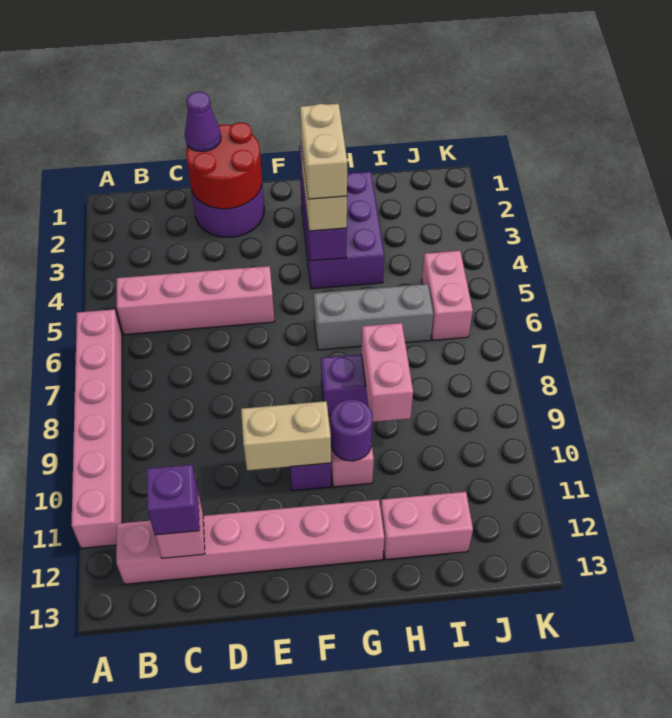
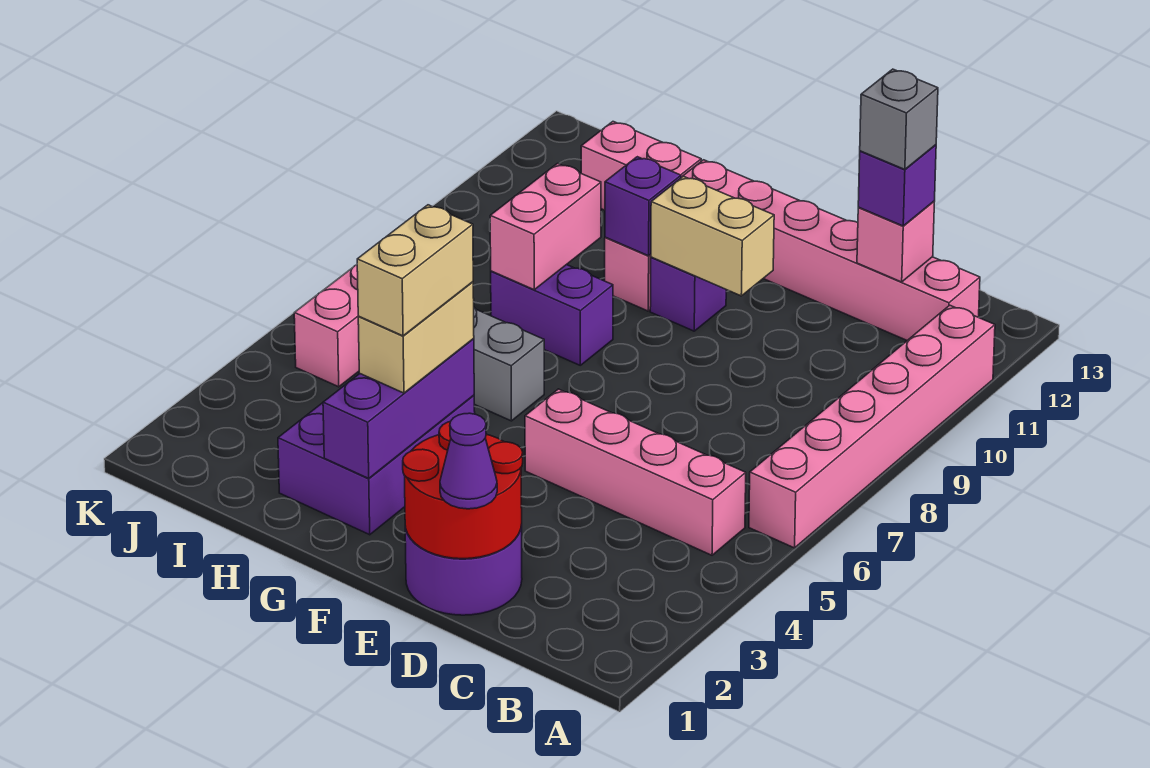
none -> grey brick C12 level 4
purple round brick G10 level 2 -> purple brick G10 level 2

